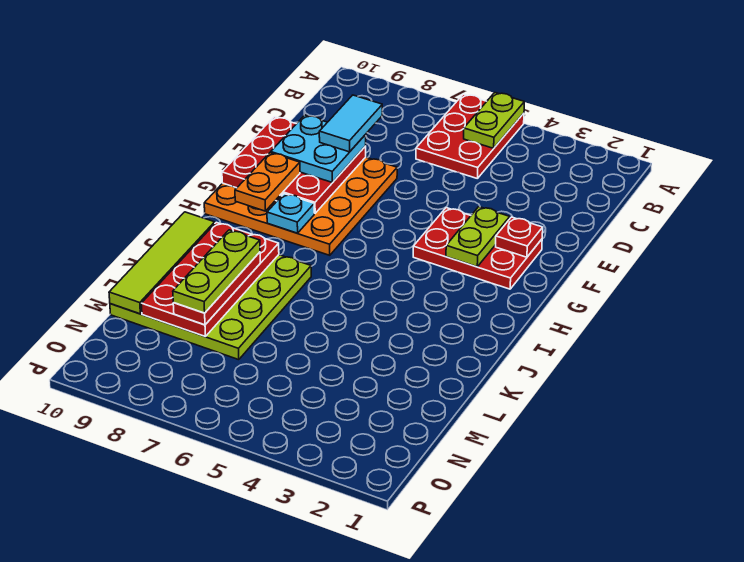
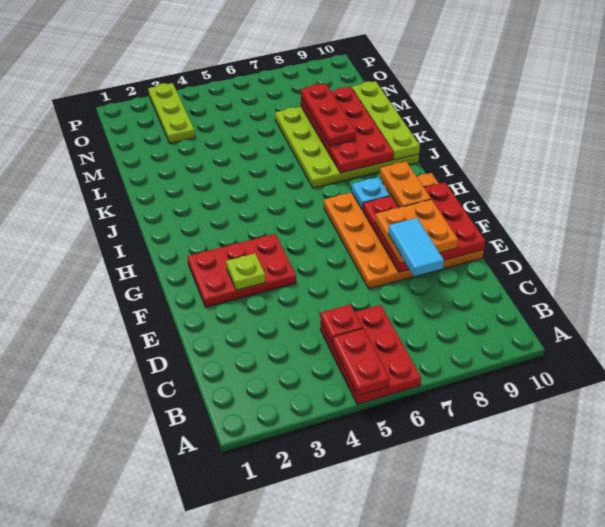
lime plate A5:B5 level 2 -> red plate A5:B5 level 2
cyan plate E8:F9 level 3 -> orange plate E8:F9 level 3
red plate F2 level 2 -> red plate C5 level 2
lime plate F3:G3 level 2 -> lime plate F3 level 2
lime tile J10:M10 level 2 -> lime plate J10:M10 level 2
lime plate K8:M8 level 4 -> lime plate N3:P3 level 1

